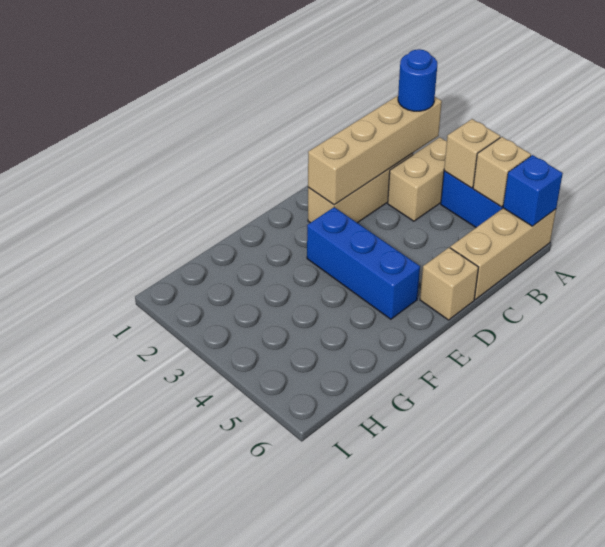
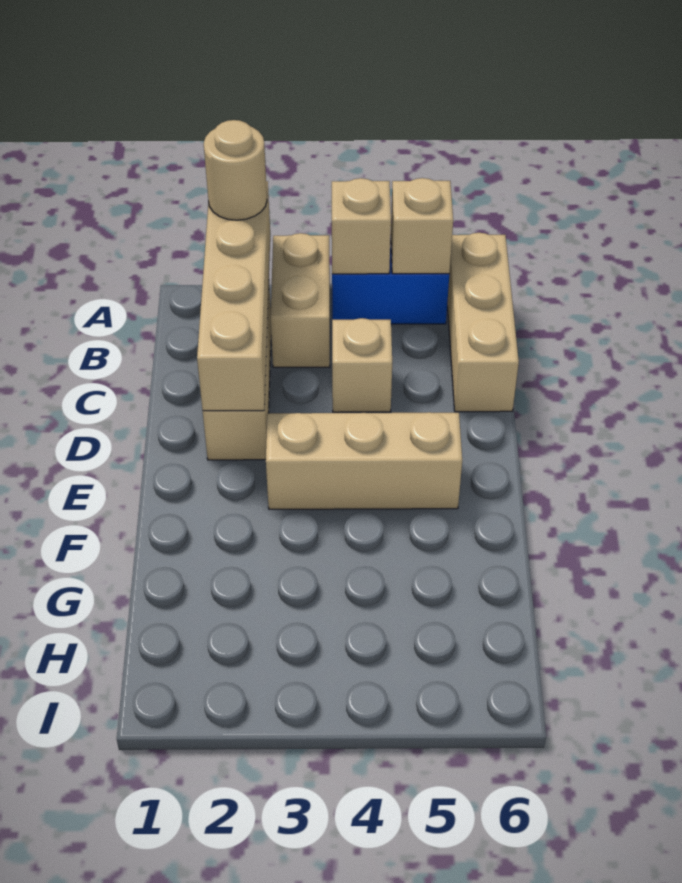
blue round brick A2 level 3 -> tan round brick A2 level 3
blue brick A6 level 2 -> none
tan brick D6 level 1 -> tan brick C4 level 1
blue brick E3:E5 level 1 -> tan brick E3:E5 level 1

